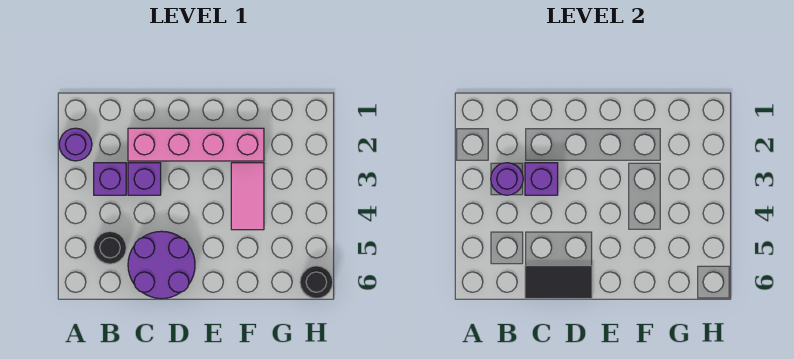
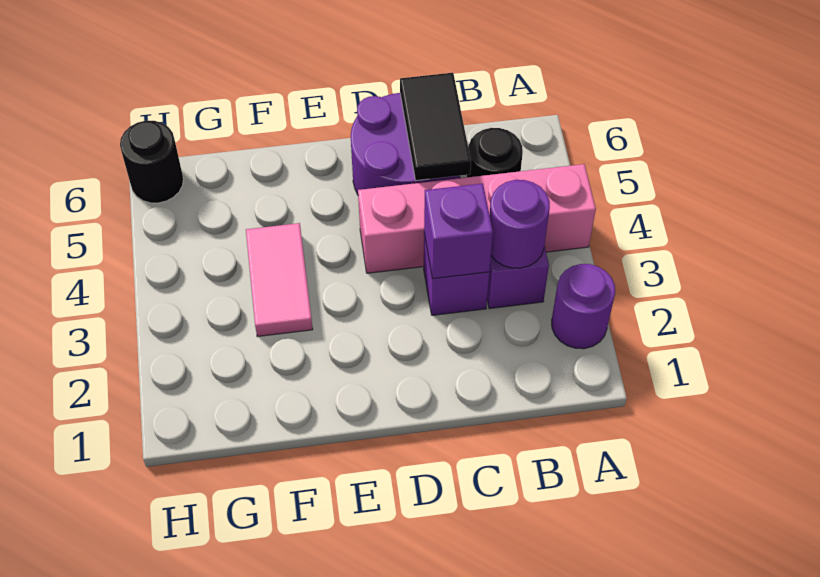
pink brick C2:F2 level 1 -> pink brick A4:D4 level 1
black tile C6:D6 level 2 -> black tile C5:C6 level 2

